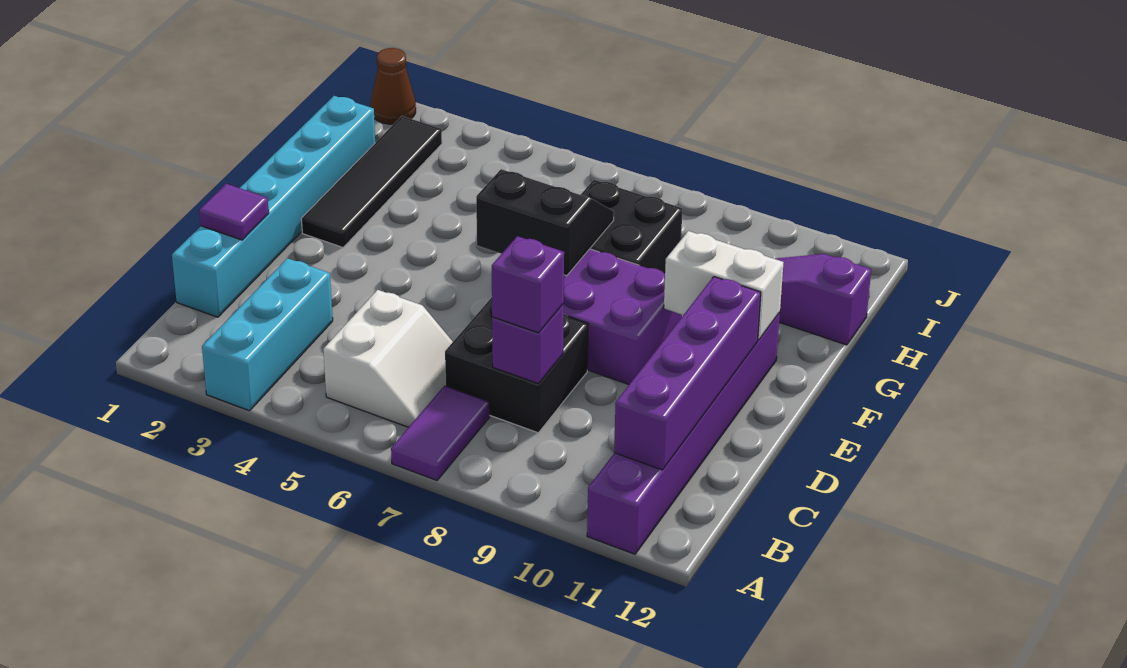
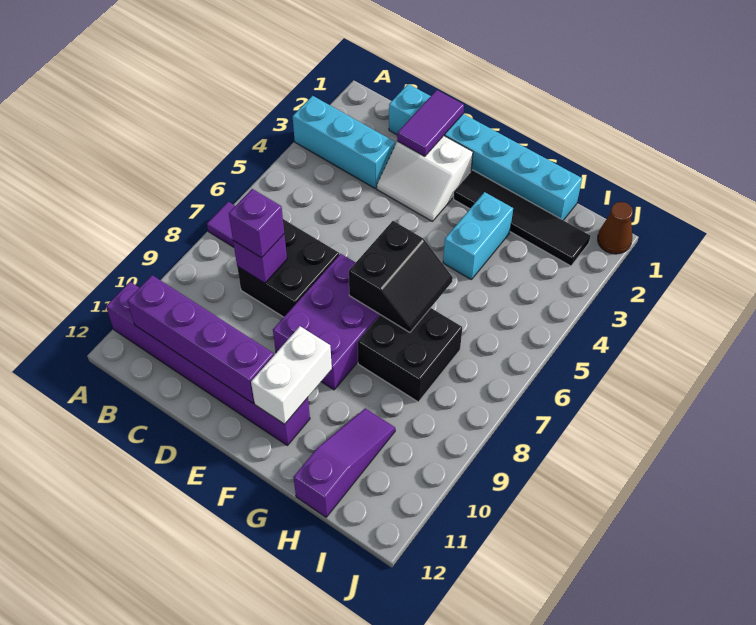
white slope B5:C6 level 1 top 5 -> white slope D2:E3 level 1 top 2
purple tile D1 level 2 -> purple tile D1:D2 level 2
none -> cyan brick G3:G4 level 1

